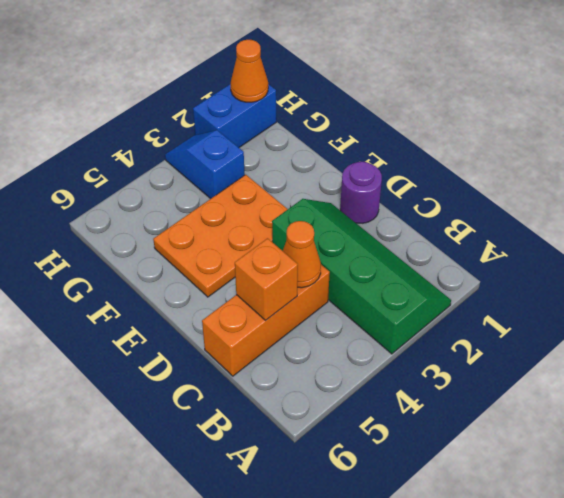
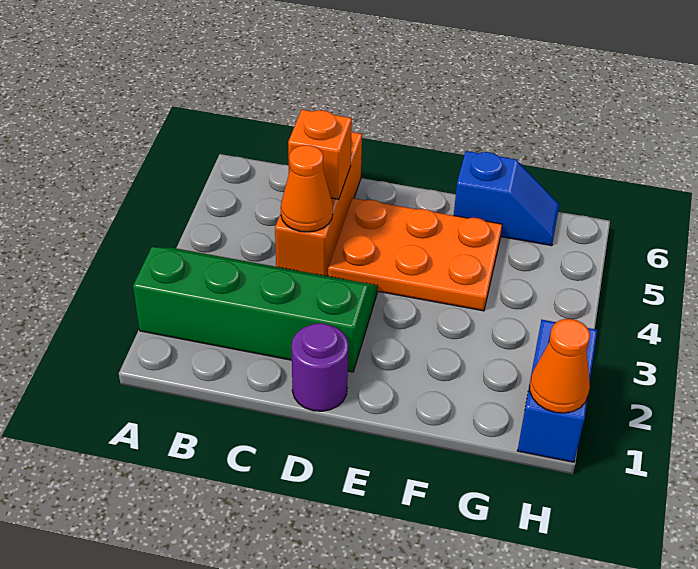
green slope A2:D3 level 1 top 3 -> green slope A2:D3 level 1 top 2
orange plate E3:F5 level 1 -> orange plate D4:F5 level 1
blue slope G3:H3 level 1 top G -> blue slope F6:G6 level 1 top F

